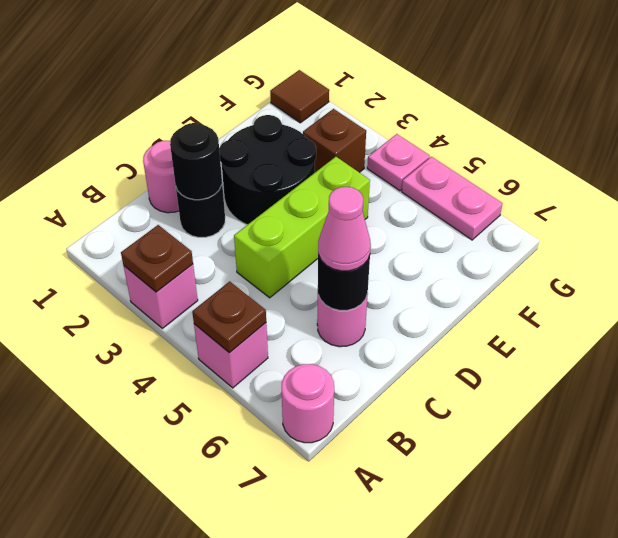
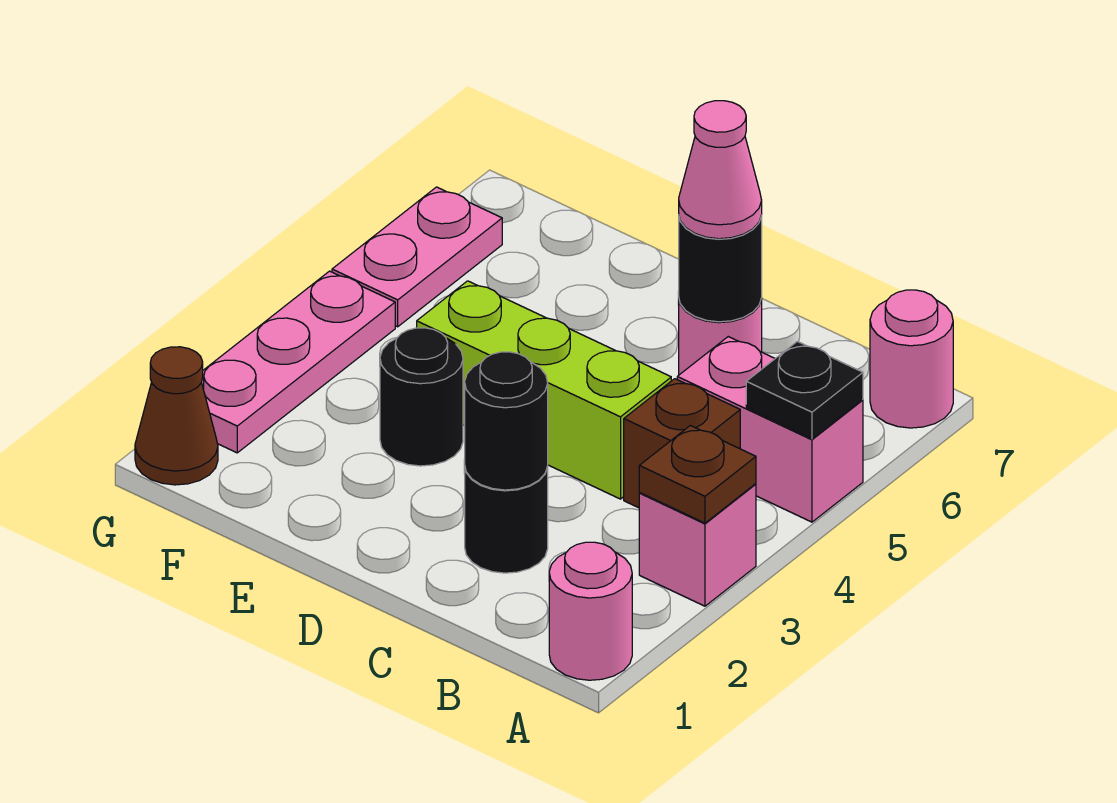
pink brick A5 level 1 -> pink brick A5:B5 level 1
brown plate A5 level 2 -> black plate A5 level 2
pink round brick C1 level 1 -> pink round brick A1 level 1
black round brick D2:E3 level 1 -> black round brick E3 level 1
brown brick F3 level 1 -> brown brick B4 level 1
brown tile G1 level 1 -> brown cone G1 level 1
pink plate G4 level 1 -> pink plate G2:G4 level 1

